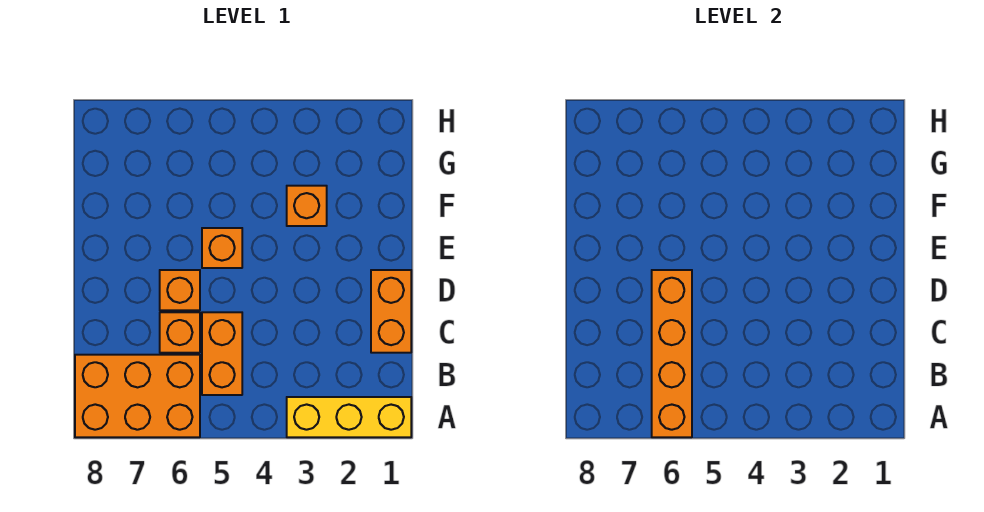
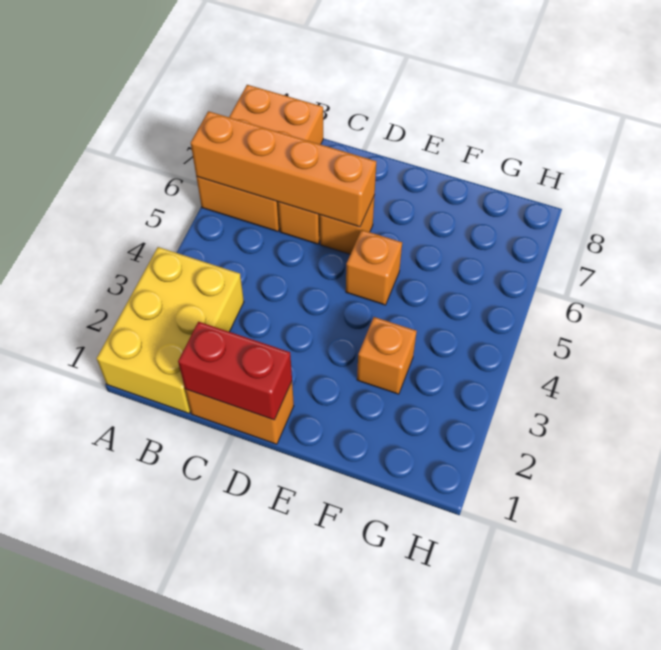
yellow brick A1:A3 level 1 -> yellow brick A1:B3 level 1
orange brick B5:C5 level 1 -> none
none -> red brick C1:D1 level 2

